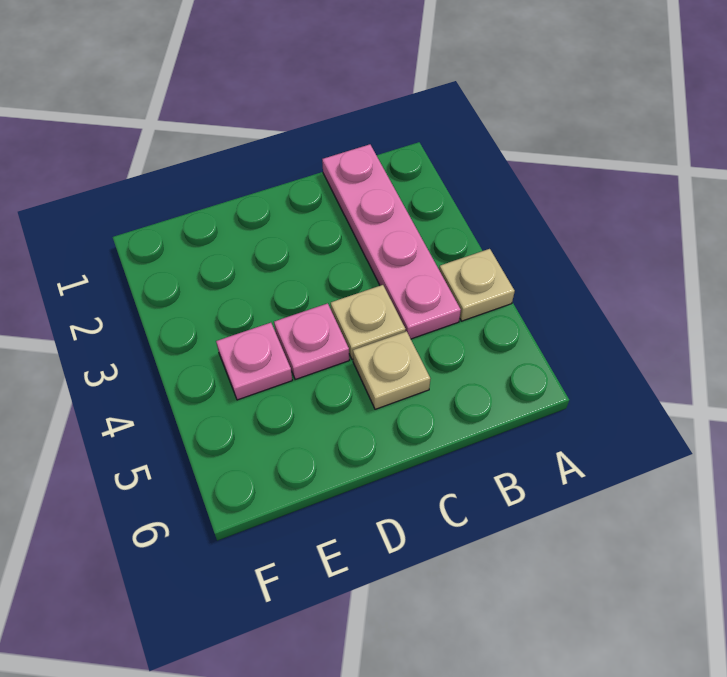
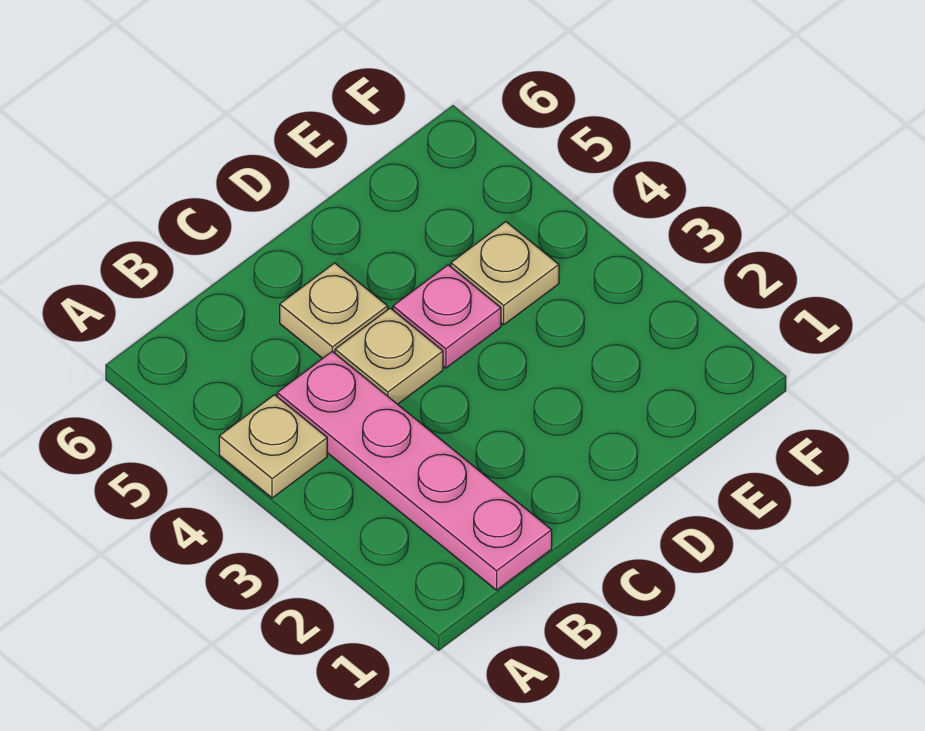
pink plate E4 level 1 -> tan plate E4 level 1

